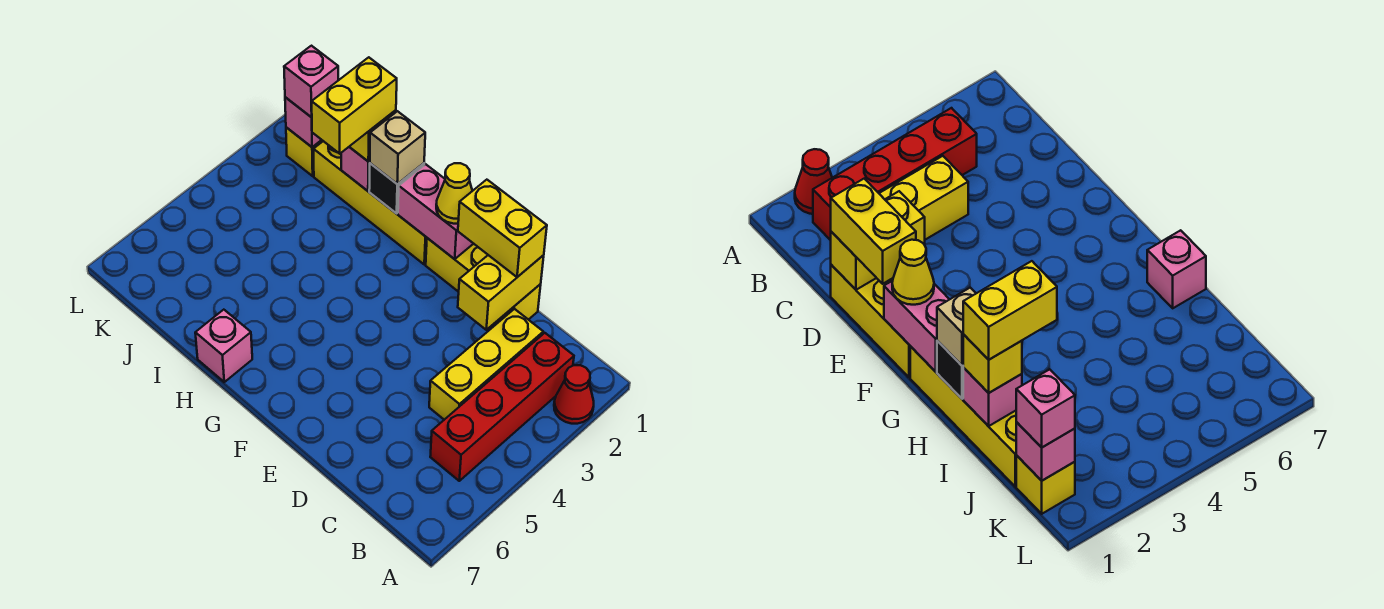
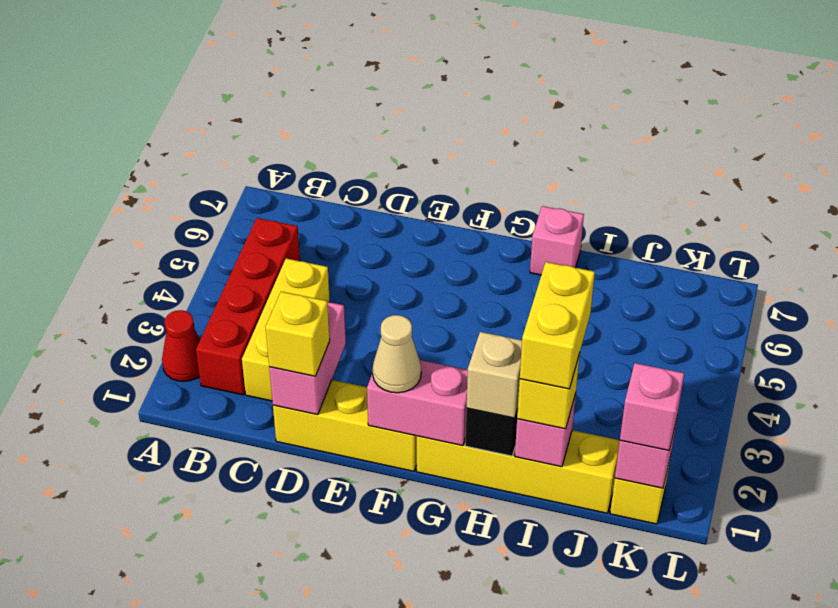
yellow brick D1:D2 level 2 -> pink brick D1:D2 level 2
yellow brick D1:E1 level 3 -> yellow brick D1 level 3
yellow cone F1 level 3 -> tan cone F1 level 3

